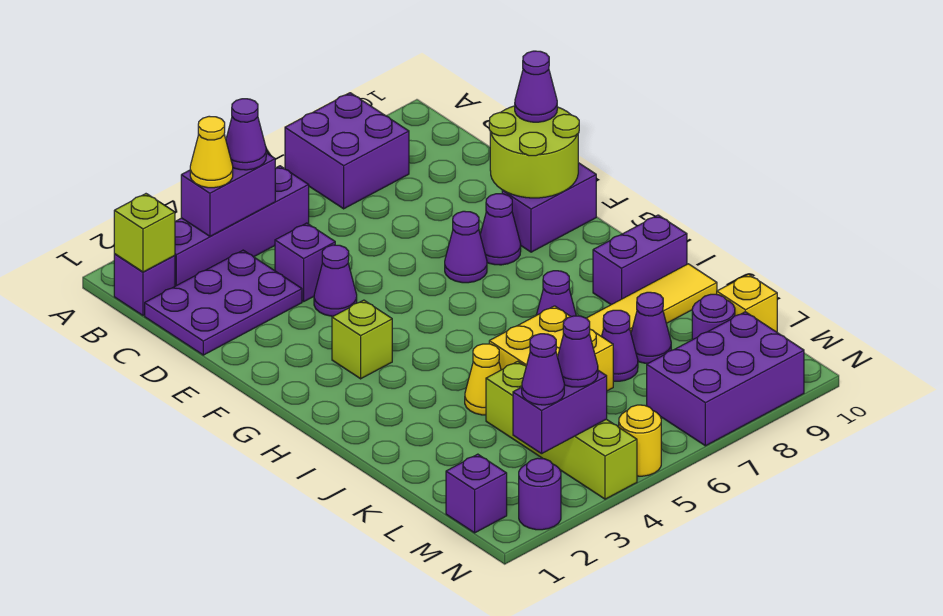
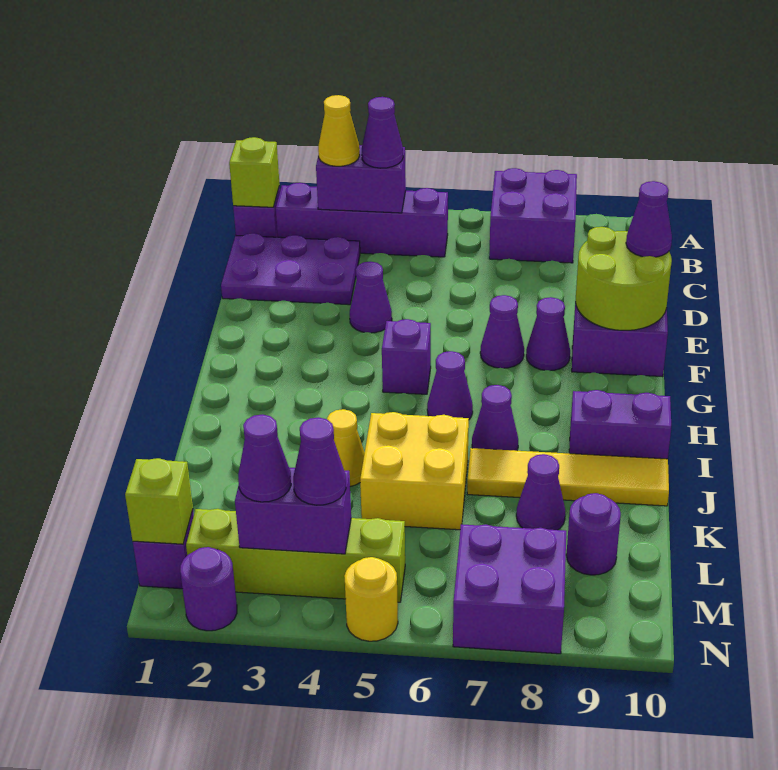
purple brick D4 level 1 -> purple brick G5 level 1
lime brick G3 level 1 -> lime brick M1 level 2
lime brick K4:N4 level 1 -> lime brick M2:M5 level 1
purple cone K7 level 1 -> purple cone H6 level 1
yellow brick L10 level 1 -> none
purple brick M7:N9 level 1 -> purple brick M7:N8 level 1

